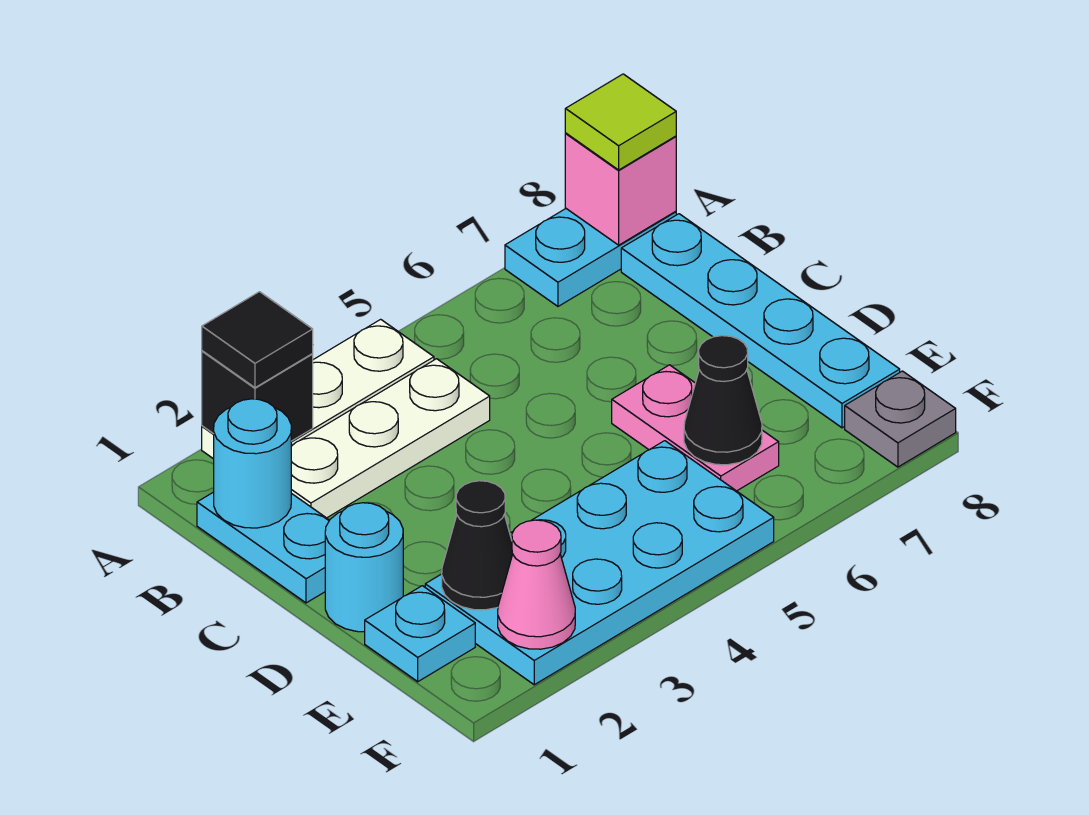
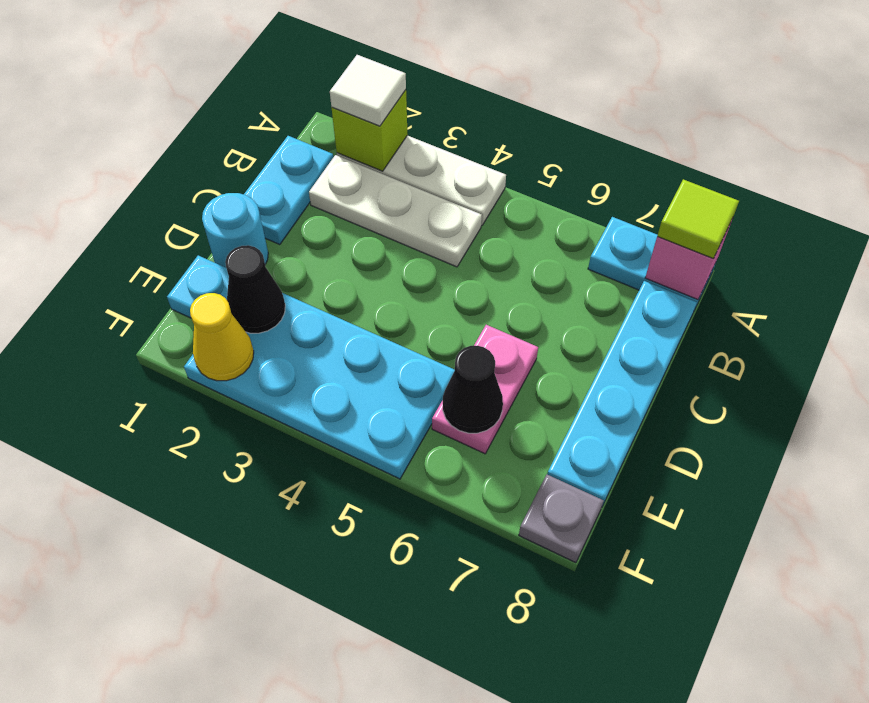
black brick A2 level 2 -> lime brick A2 level 2
black tile A2 level 3 -> white tile A2 level 3
cyan round brick B1 level 2 -> none
pink cone F2 level 2 -> yellow cone F2 level 2

